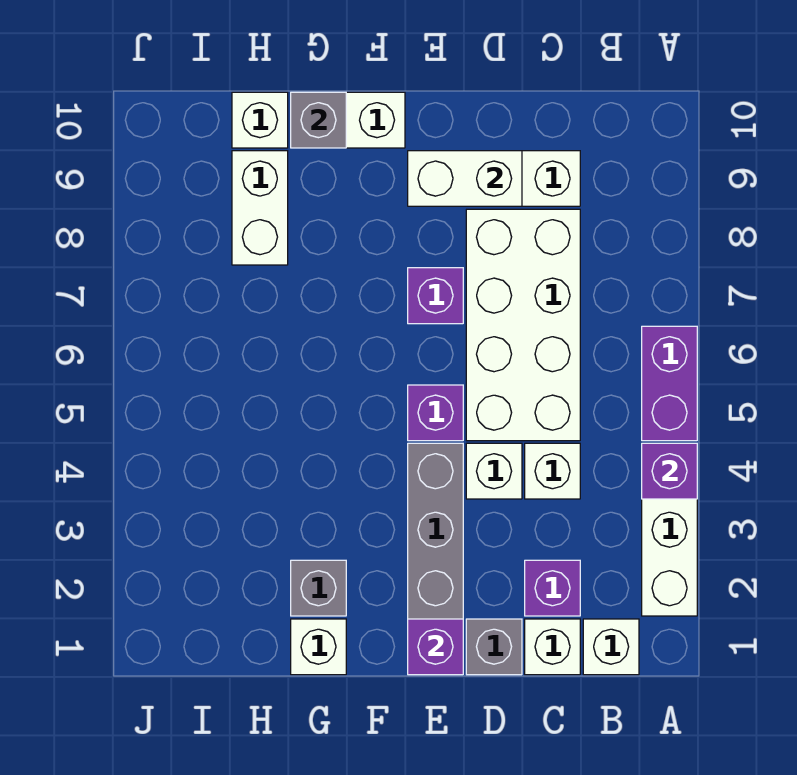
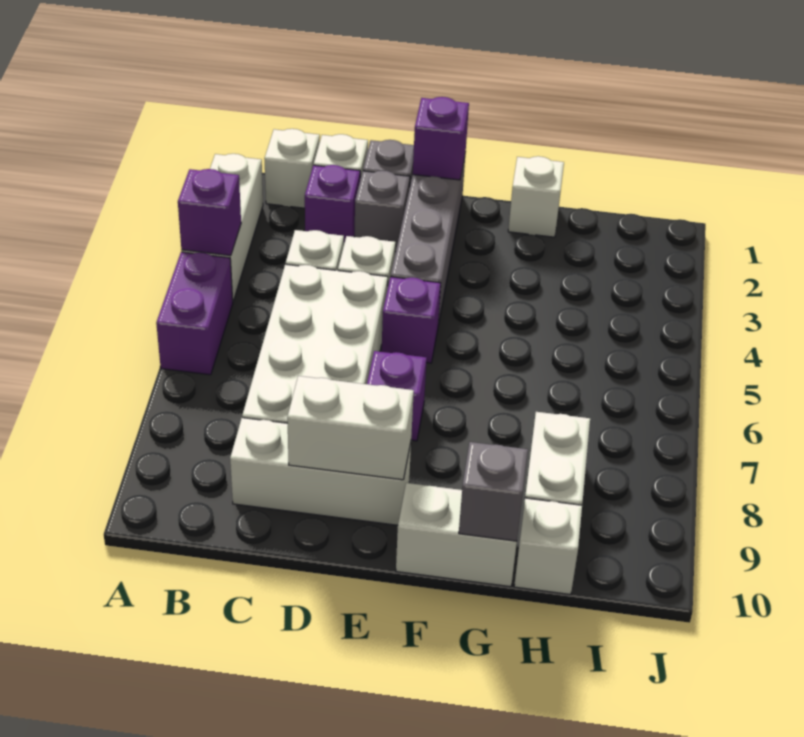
grey brick G2 level 1 -> grey brick D2 level 1

